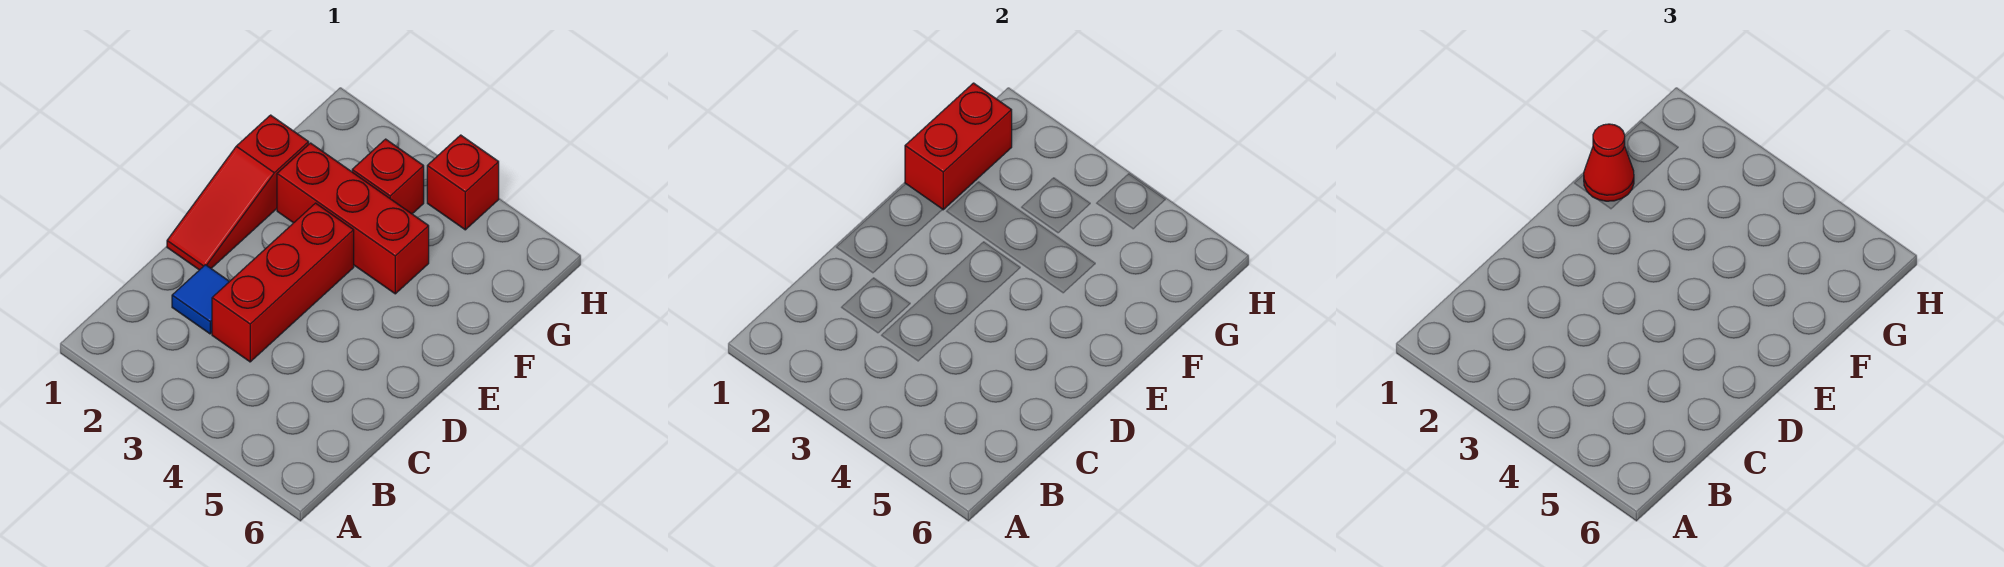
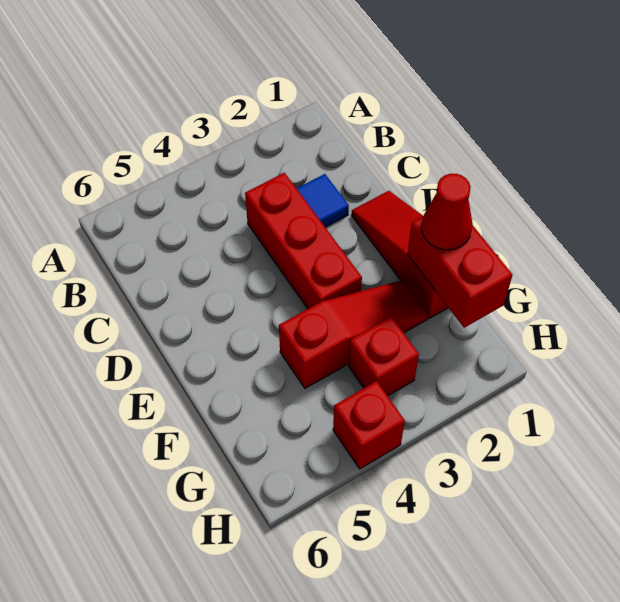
red brick F2:F4 level 1 -> red slope F2:F4 level 1 top 4

